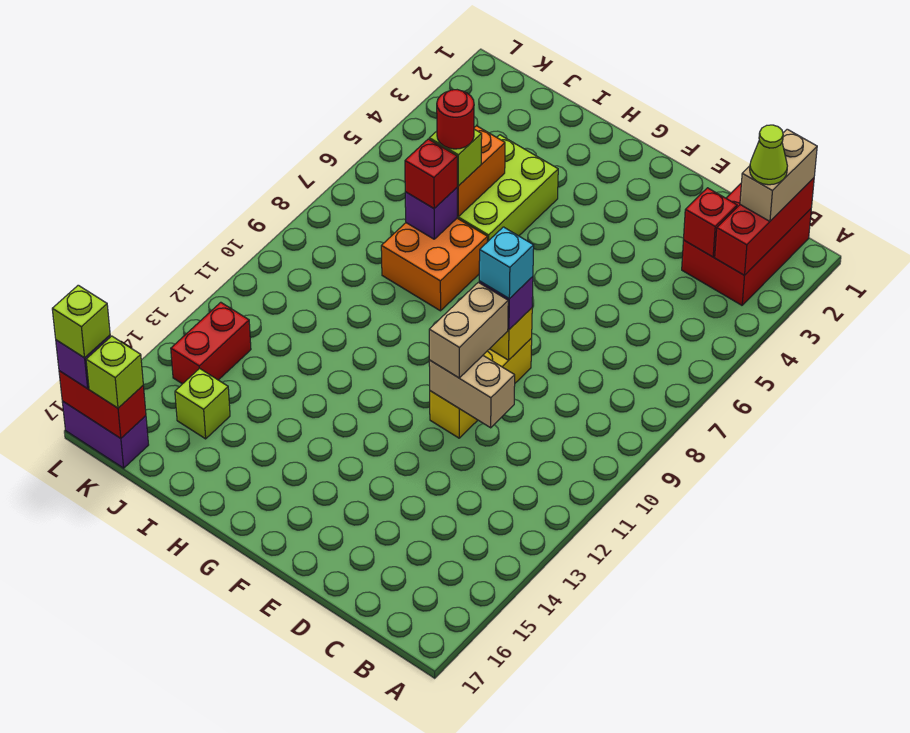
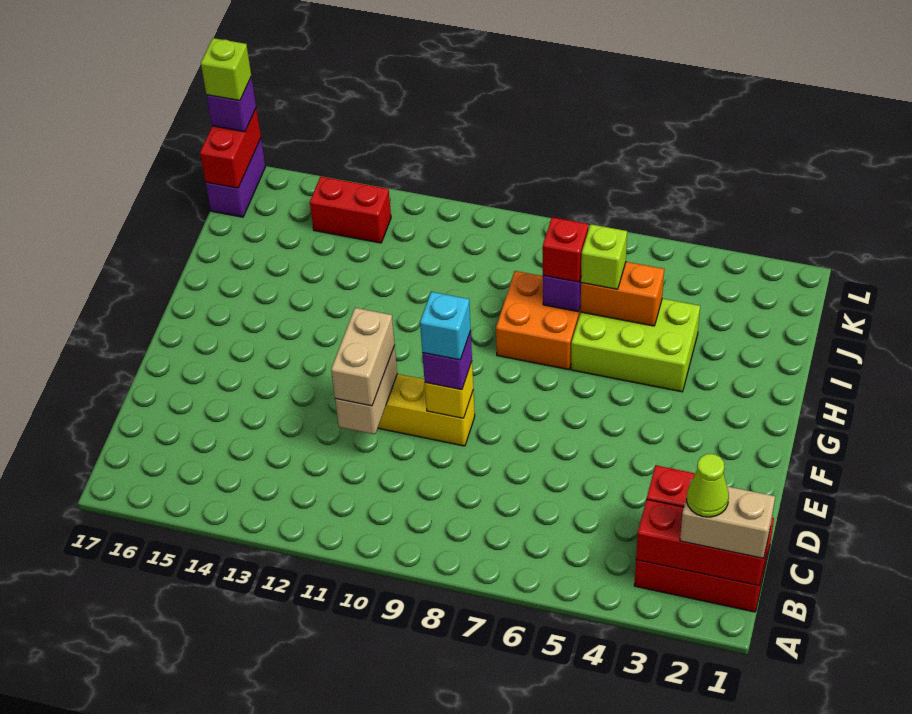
tan brick E10:E11 level 3 -> tan brick D11:E11 level 3
red round brick I6 level 4 -> none
lime brick J15 level 1 -> none
lime brick K17 level 3 -> none

